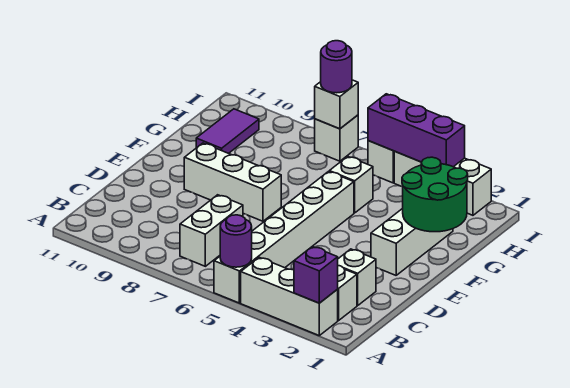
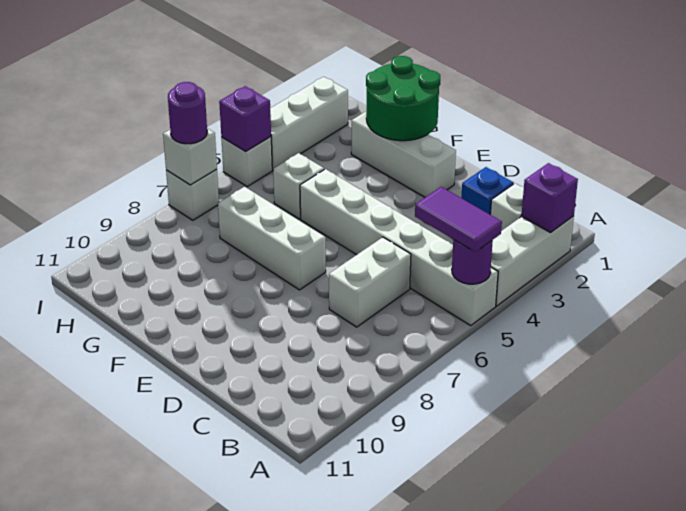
white brick B7:C7 level 1 -> white brick C6:C7 level 1
white brick C2 level 1 -> blue brick C2 level 1
white brick E7:E9 level 1 -> white brick E7:G7 level 1
purple tile G10:H10 level 1 -> purple tile A5:B5 level 3
purple brick I3:I5 level 2 -> purple brick I5 level 2

